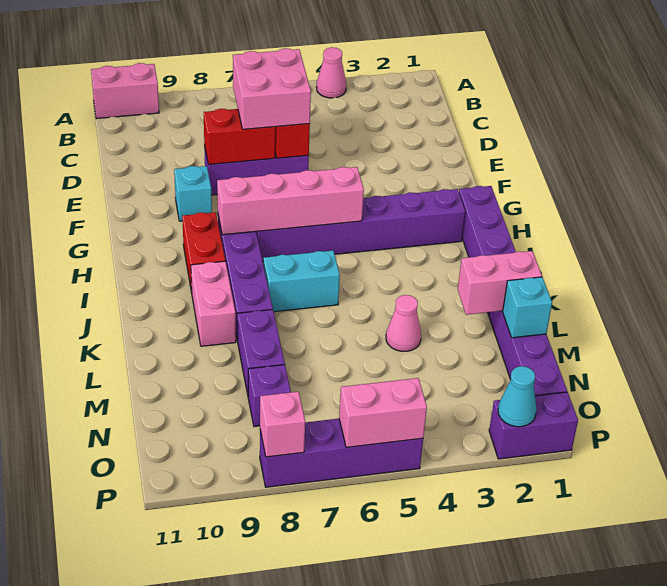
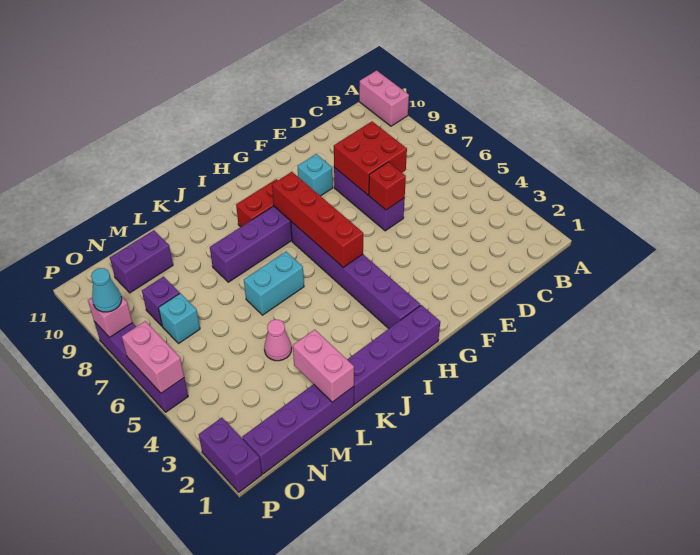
pink cone A4 level 1 -> none
pink brick D6:E7 level 3 -> none
red brick E7:E8 level 2 -> red brick D7:E8 level 2
pink brick H5:H8 level 2 -> red brick H5:H8 level 2
cyan brick J6:J7 level 1 -> cyan brick J6:K6 level 1
pink brick J9:K9 level 1 -> none
purple brick L8:M8 level 1 -> purple brick M10:N10 level 1
cyan brick M1 level 2 -> cyan brick N7 level 1
cyan cone P2 level 2 -> cyan cone P8 level 3

